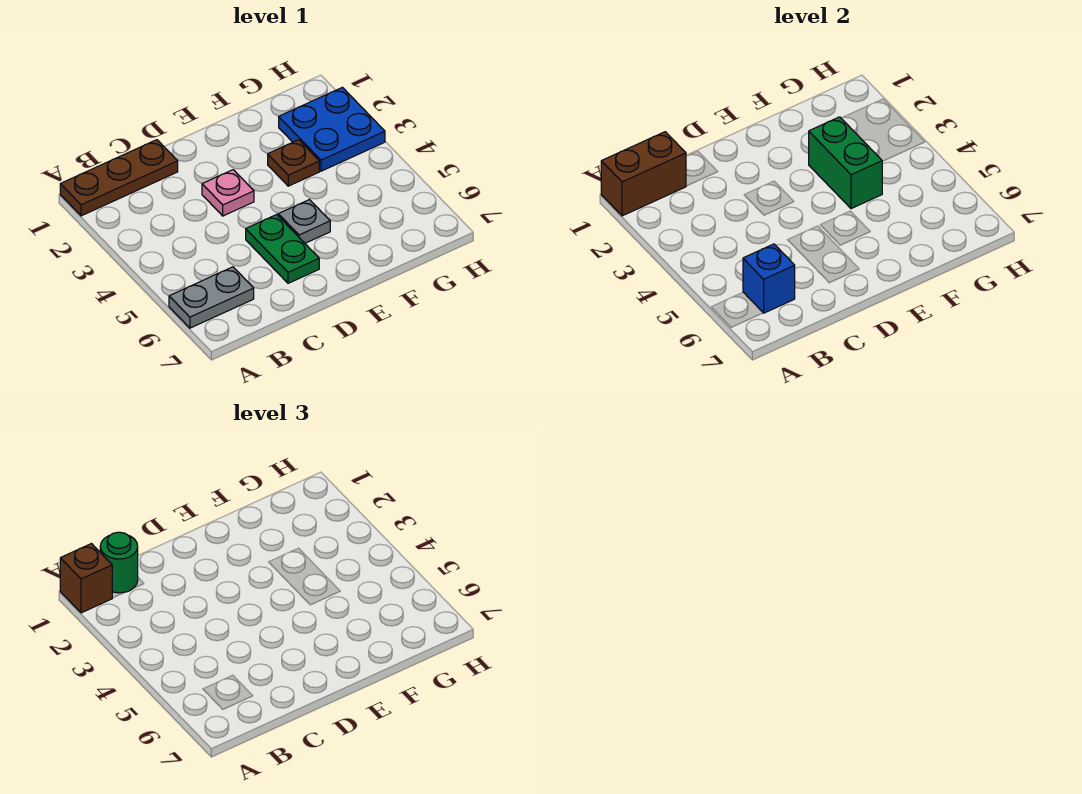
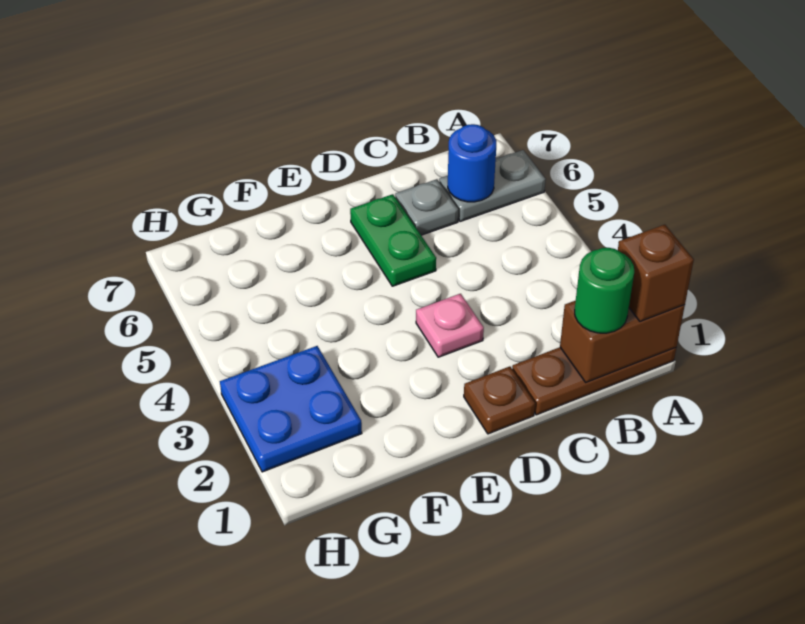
blue brick B6 level 2 -> blue round brick B6 level 2
grey plate E5 level 1 -> grey plate C6 level 1
brown plate F3 level 1 -> brown plate D1 level 1
green brick F3:F4 level 2 -> none

